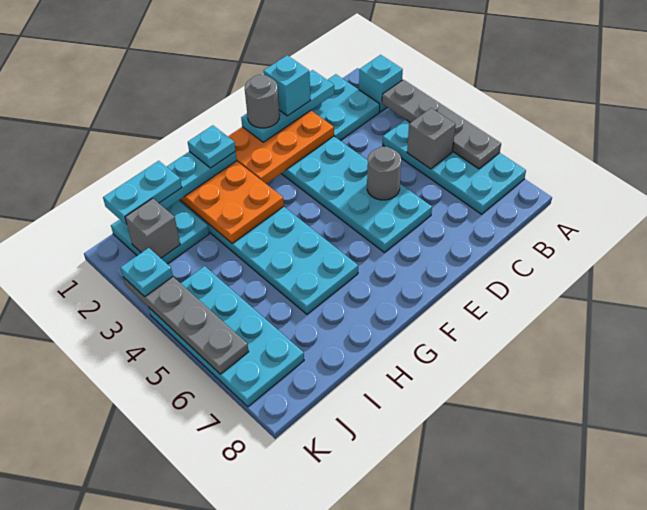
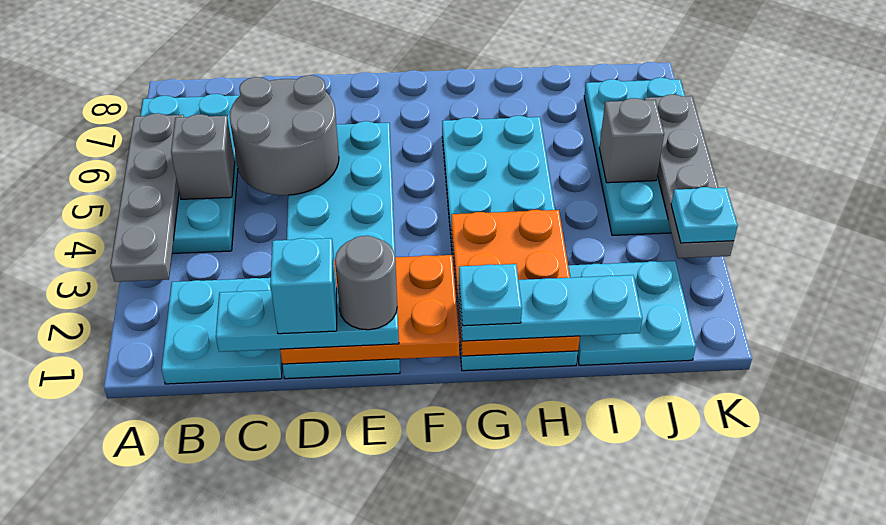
cyan brick A2 level 1 -> none
grey round brick D5 level 2 -> grey round brick C5:D6 level 2
cyan plate I1:J1 level 4 -> none
grey brick J2 level 2 -> grey brick J5 level 2

